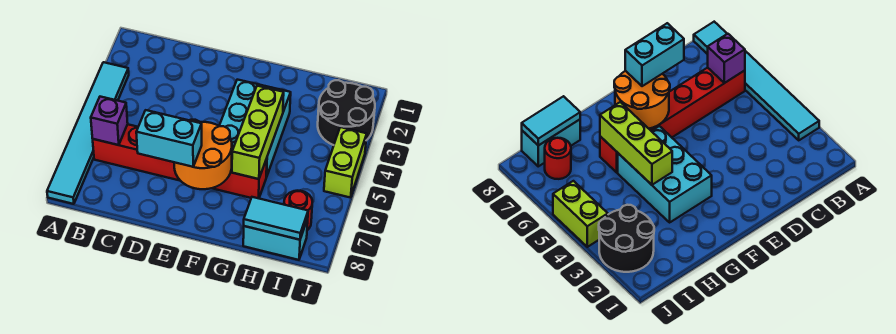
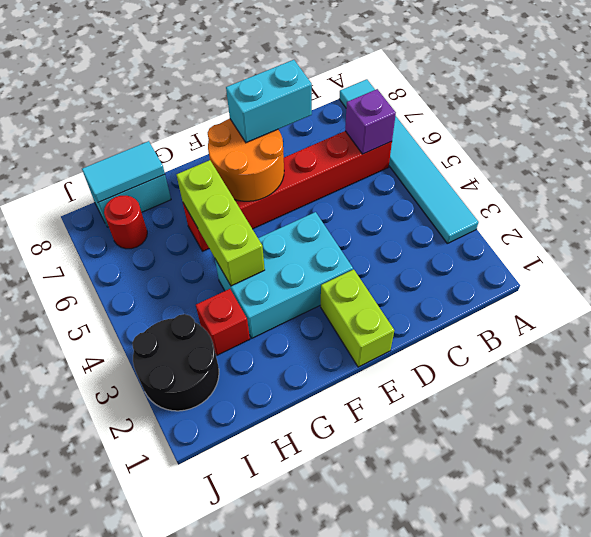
cyan brick F3:G5 level 1 -> cyan brick E3:G4 level 1
none -> red brick H3 level 1
lime brick J4:J5 level 1 -> lime brick E1:E2 level 1

